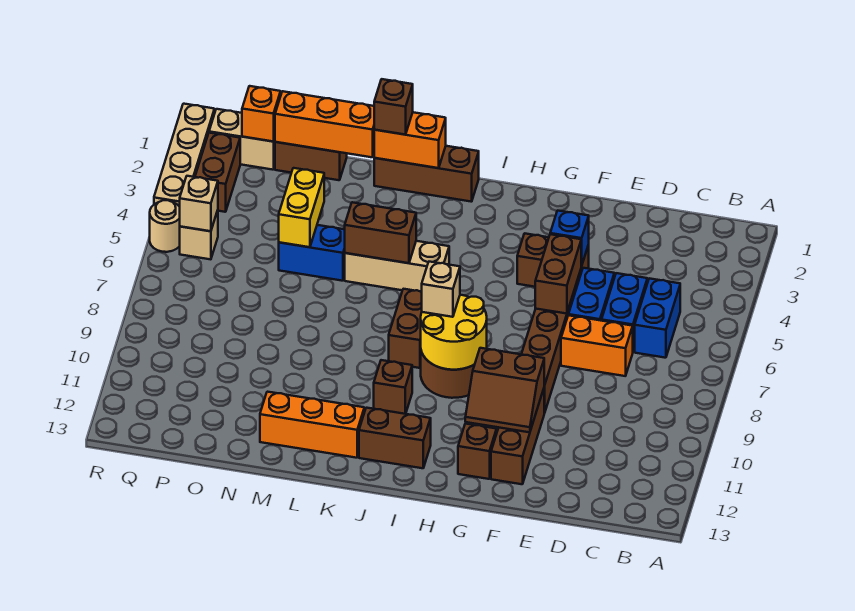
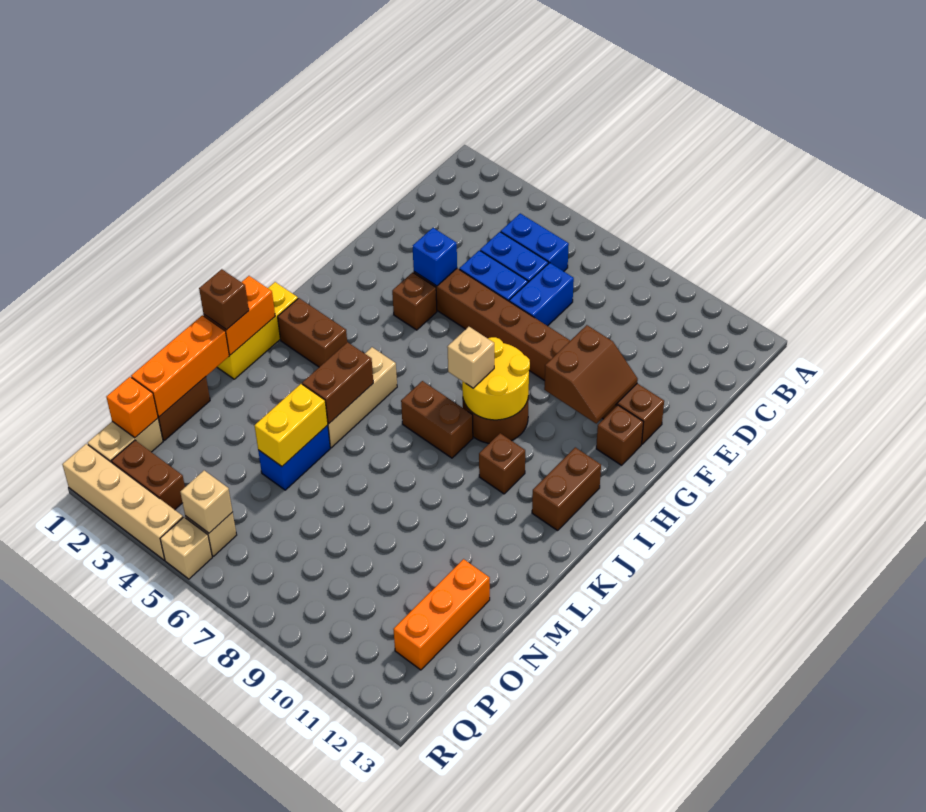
orange brick D7:E7 level 1 -> blue brick D7:E7 level 1
brown brick F5:F6 level 2 -> brown brick J2:J3 level 1
brown brick J1:L1 level 1 -> yellow brick J1:L1 level 1
orange brick K12:M12 level 1 -> orange brick N12:P12 level 1
yellow brick N4:N5 level 2 -> yellow brick M5:N5 level 2
tan round brick R5 level 1 -> tan brick R5 level 1

